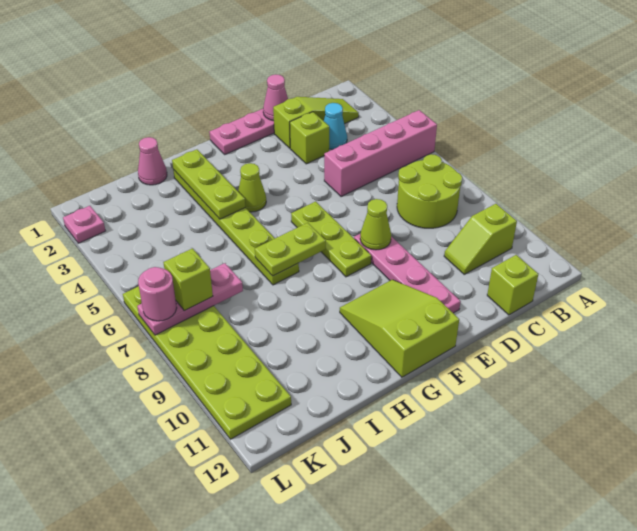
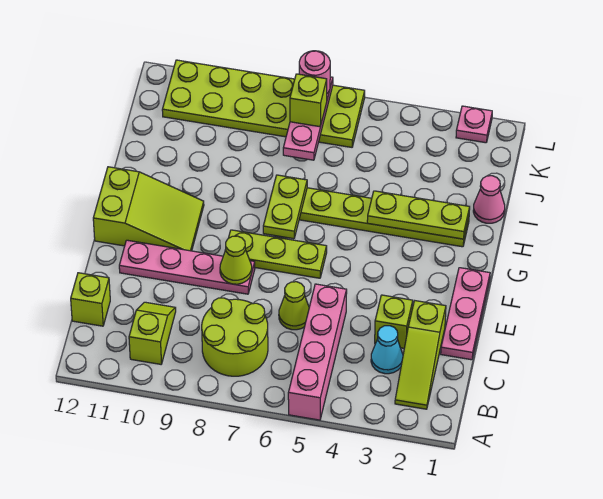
pink cone D1 level 2 -> none
lime cone G4 level 1 -> lime cone D6 level 1

